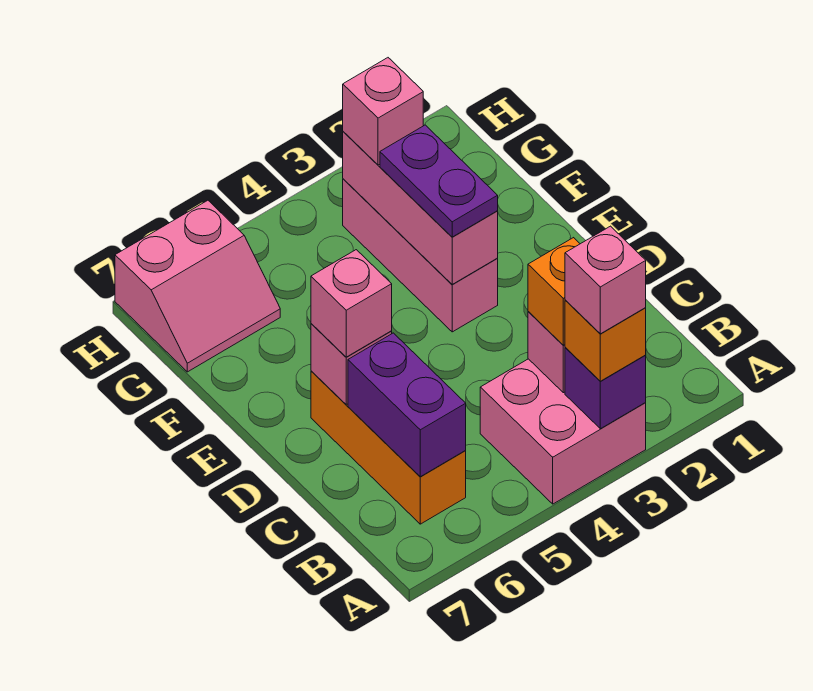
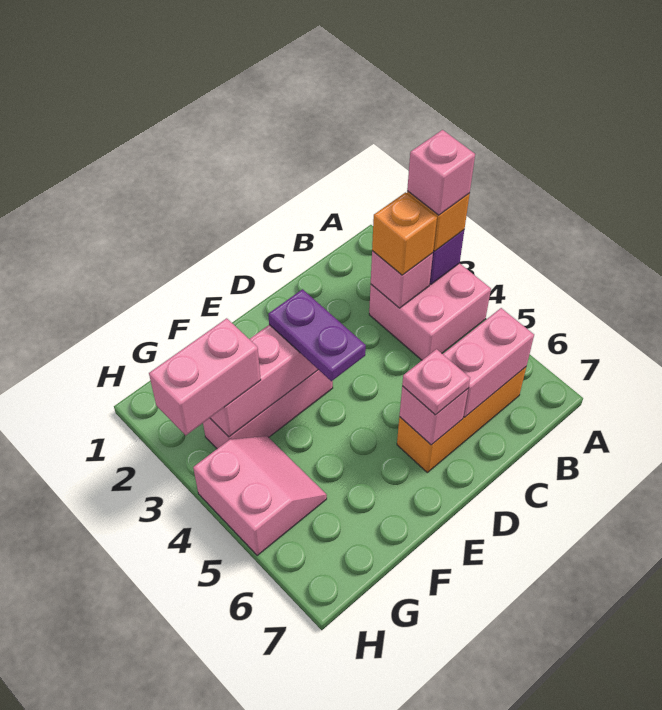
purple brick B6:C6 level 2 -> pink brick B6:C6 level 2
pink brick D6 level 3 -> pink plate D6 level 3
purple plate E3:F3 level 3 -> purple plate E3:E4 level 3
pink brick G3 level 3 -> pink brick G3:H3 level 3
pink slope G6:H7 level 1 top H -> pink slope G4:H5 level 1 top H

